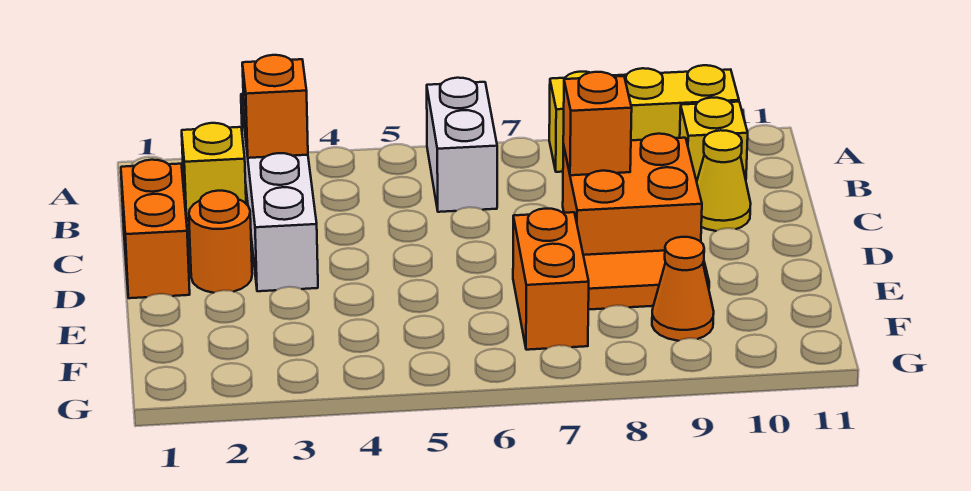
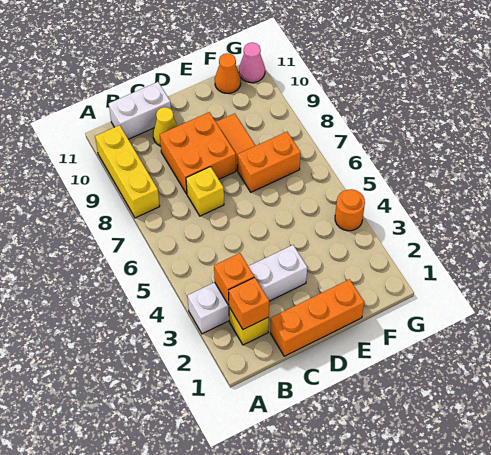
white brick A6:B6 level 1 -> white brick B11:C11 level 1
yellow brick B10 level 1 -> yellow brick C7 level 1
orange brick C1:D1 level 1 -> orange brick C1:E1 level 1
orange brick C8 level 2 -> orange brick B2 level 2
orange round brick D2 level 1 -> orange round brick G4 level 1
orange cone F9 level 1 -> orange cone F11 level 1
none -> pink cone G11 level 1

